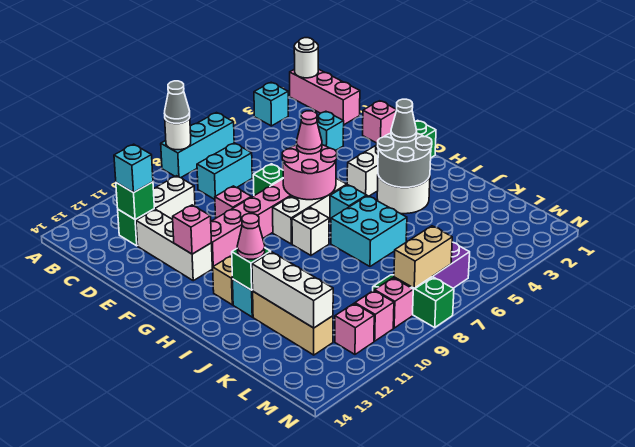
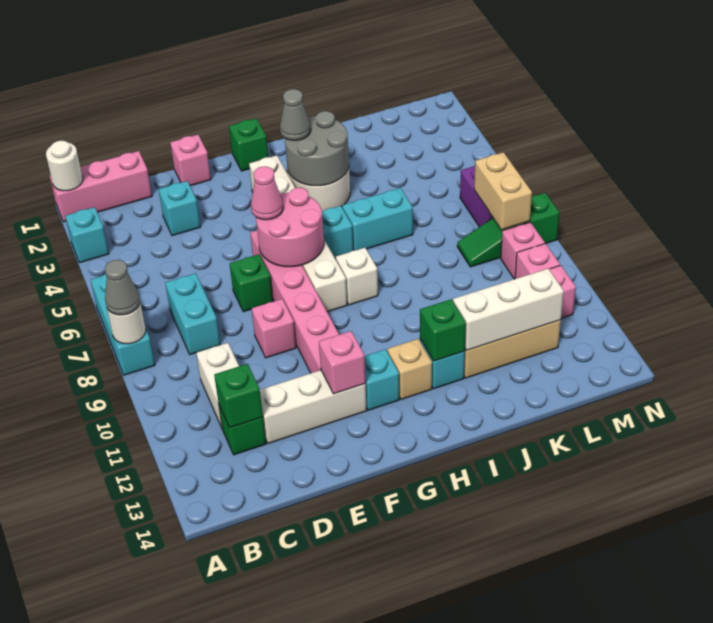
cyan brick C12 level 3 -> cyan brick G12 level 1
cyan brick I6:J7 level 1 -> cyan brick I6:J6 level 1
pink cone I12 level 3 -> none

